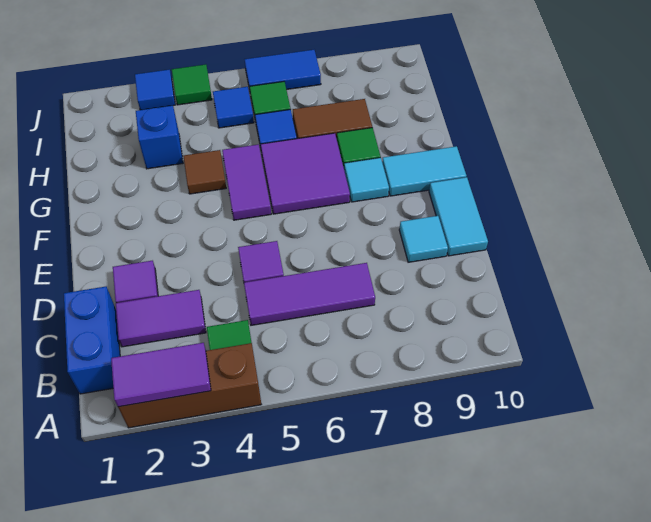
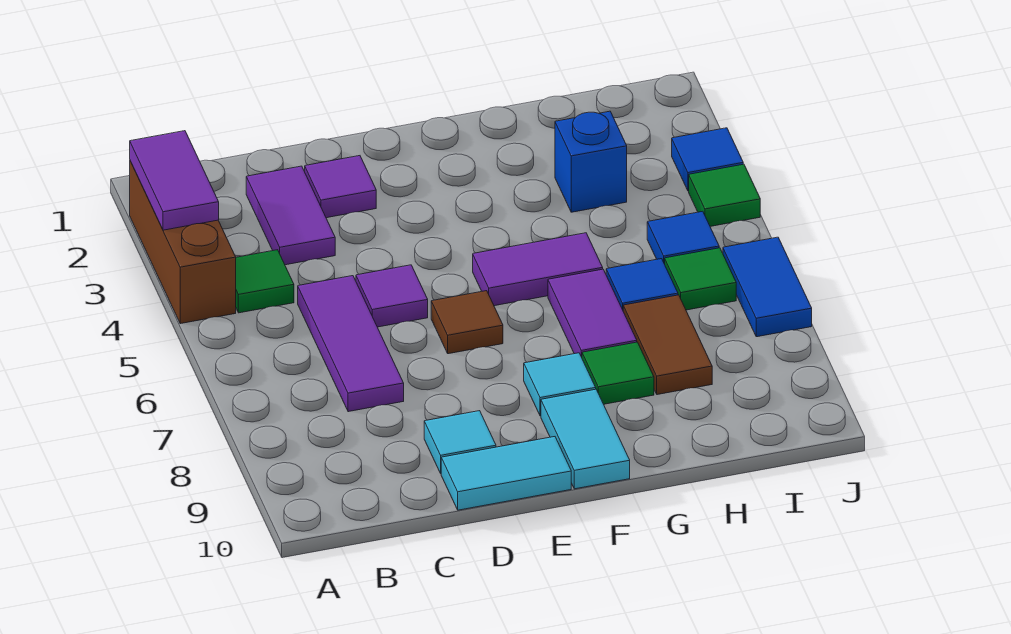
blue brick B1:C1 level 1 -> none
purple tile F6:G7 level 1 -> purple tile G6:G7 level 1
brown tile G4 level 1 -> brown tile E6 level 1

